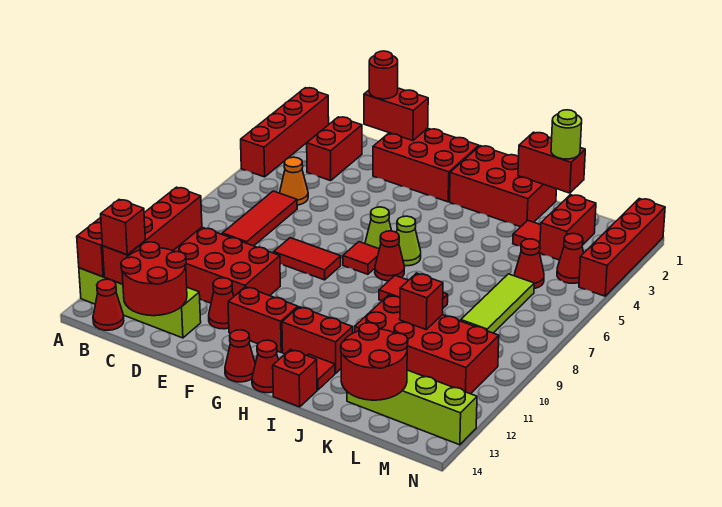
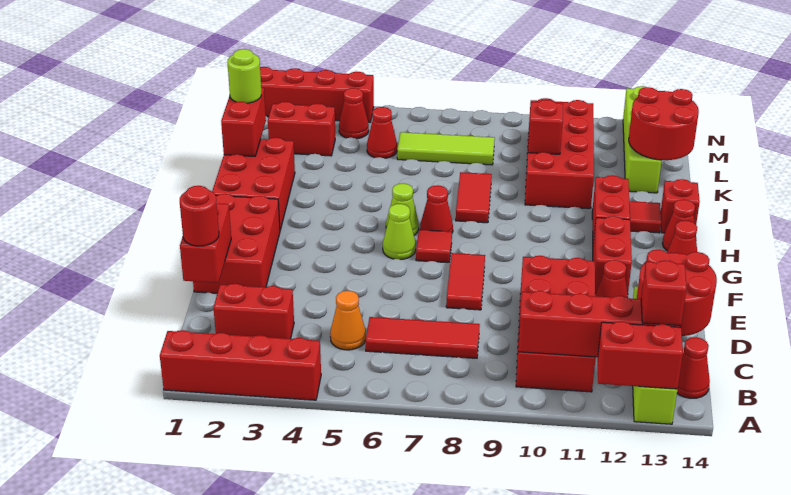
red tile K3 level 1 -> none

